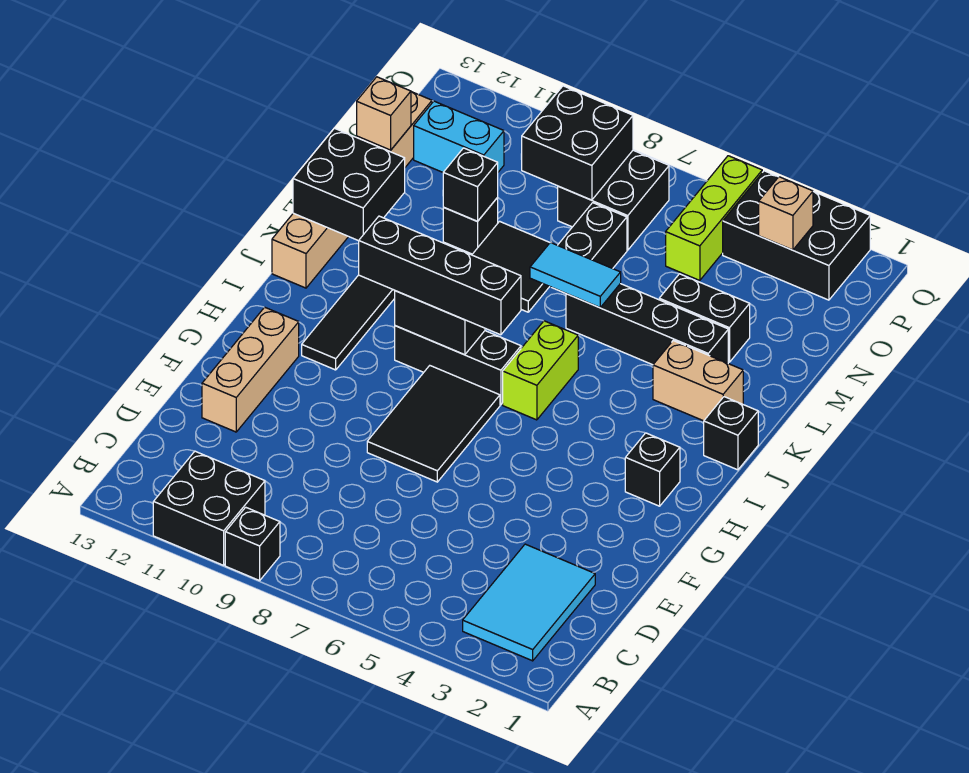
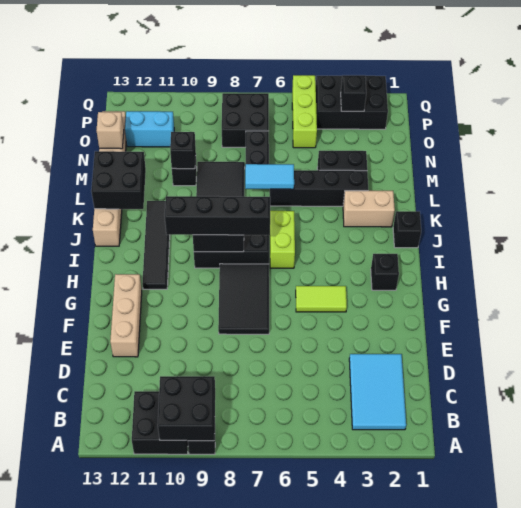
none -> lime tile G4:G5 level 1
black brick O8:P9 level 2 -> black brick A9:B10 level 2
tan brick P3 level 2 -> black brick P3 level 2

